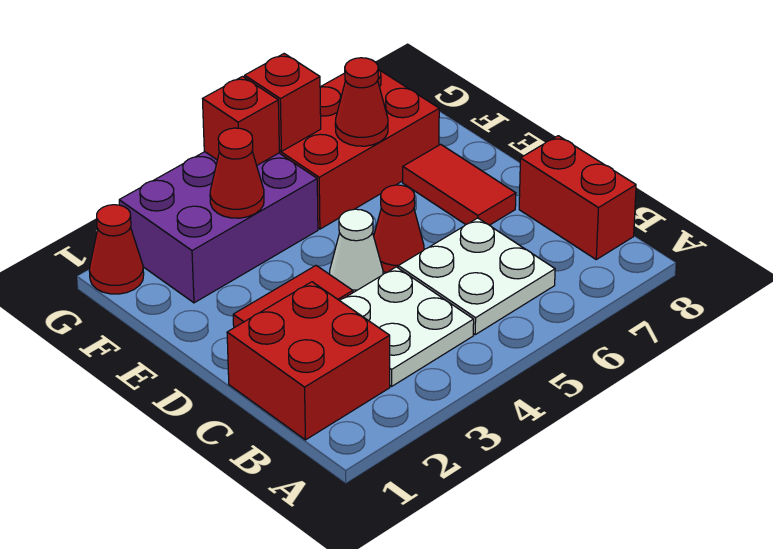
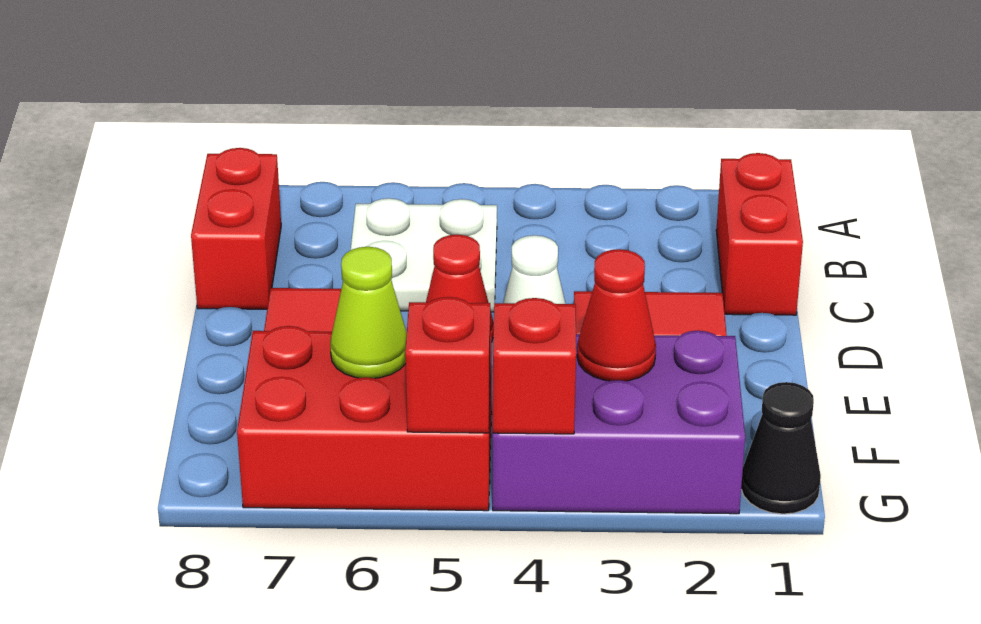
red brick B1:C2 level 1 -> red brick B1:C1 level 1
white plate B3:C4 level 1 -> none
red cone F6 level 2 -> lime cone F6 level 2
red cone G1 level 1 -> black cone G1 level 1

